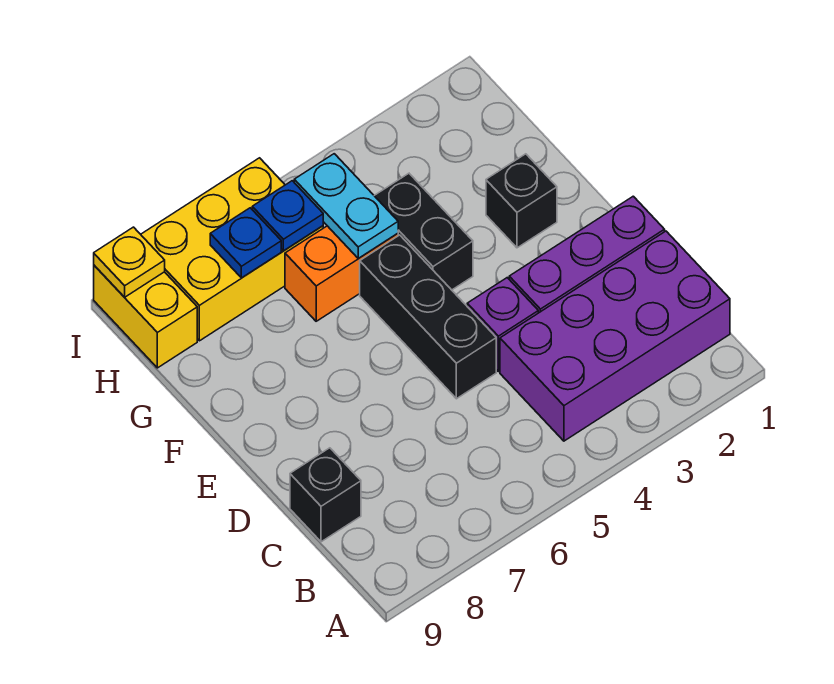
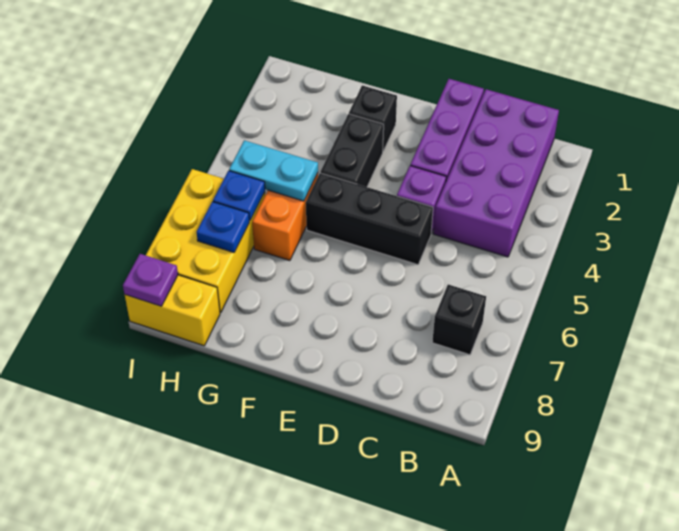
black brick C9 level 1 -> black brick B7 level 1
black brick F4:G4 level 1 -> black brick F3:F4 level 1
yellow plate I9 level 2 -> purple plate I9 level 2

